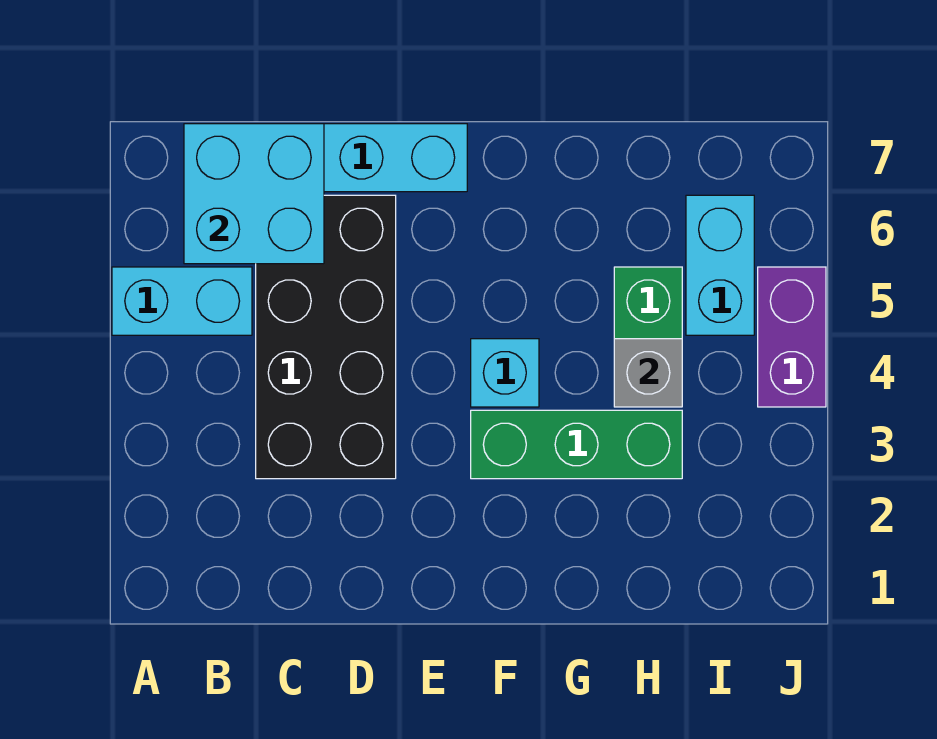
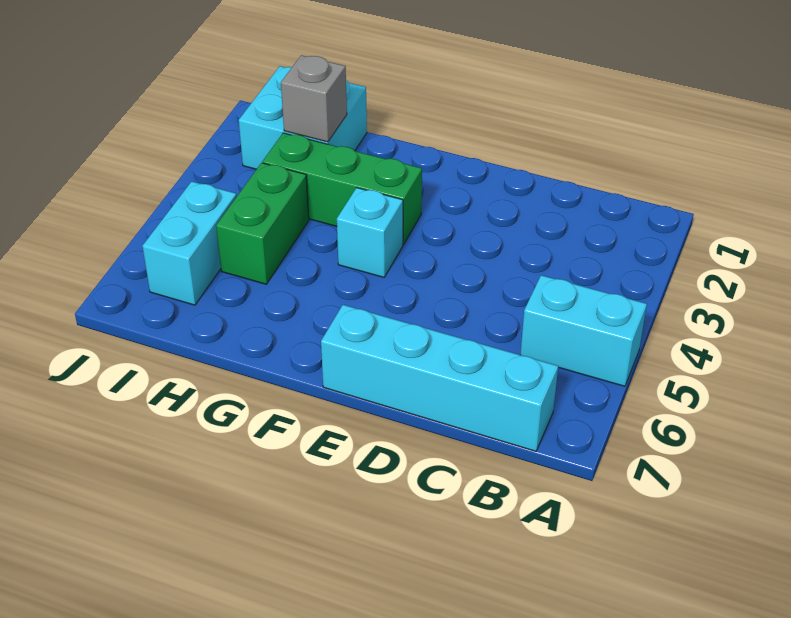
cyan brick B6:C7 level 2 -> cyan brick H1:I2 level 1
black brick C3:D6 level 1 -> none
grey brick H4 level 2 -> grey brick H2 level 2
purple brick J4:J5 level 1 -> none

